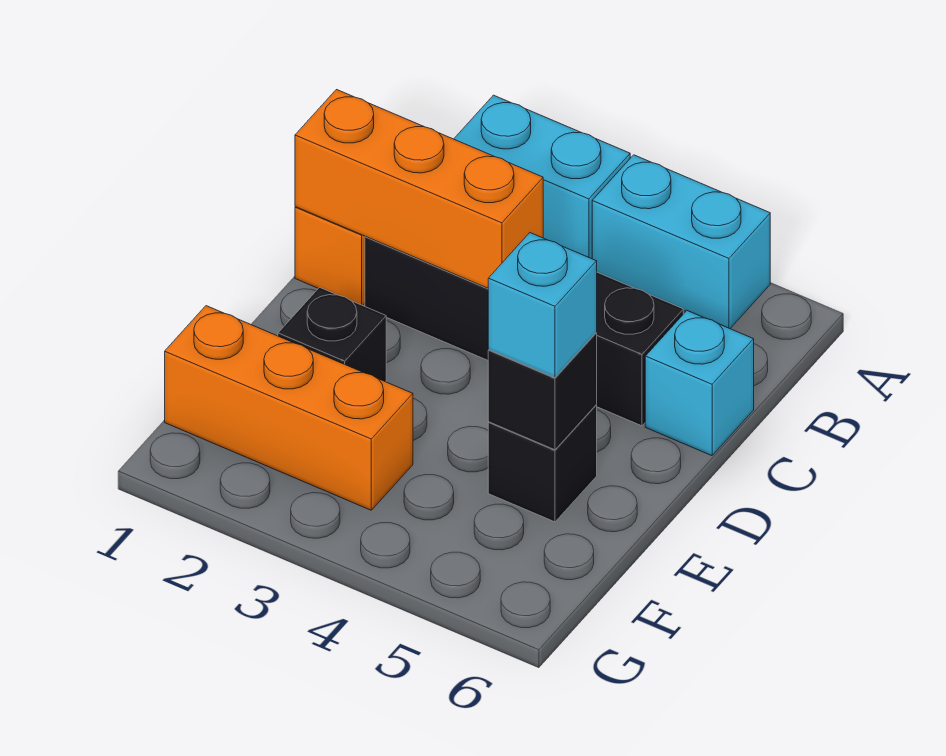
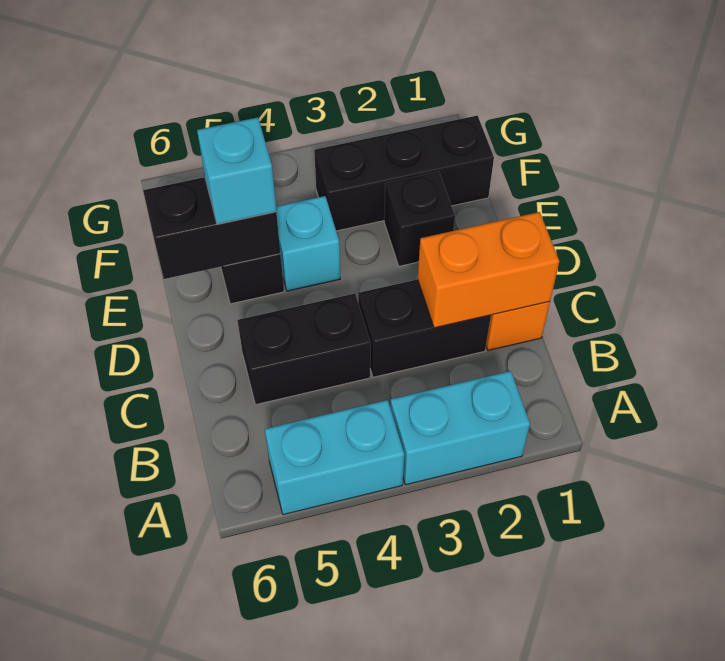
orange brick C1:C3 level 2 -> orange brick C1:C2 level 2
cyan brick C6 level 1 -> cyan brick E4 level 1
black brick E5 level 2 -> black brick E5:E6 level 2
orange brick F1:F3 level 1 -> black brick F1:F3 level 1

